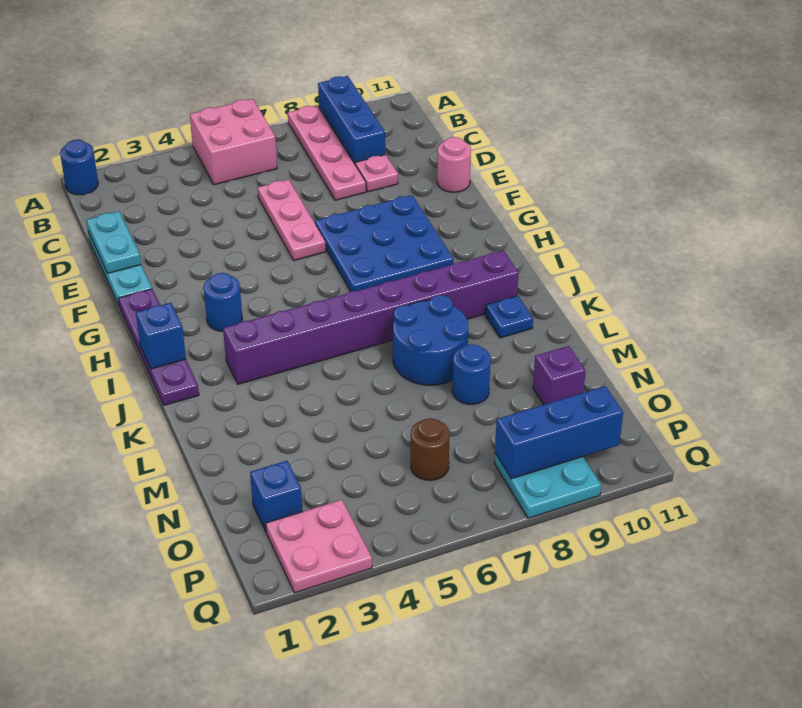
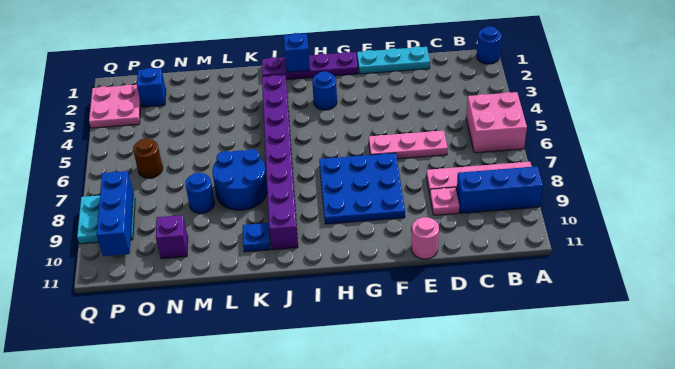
cyan plate D1:E1 level 2 -> none

